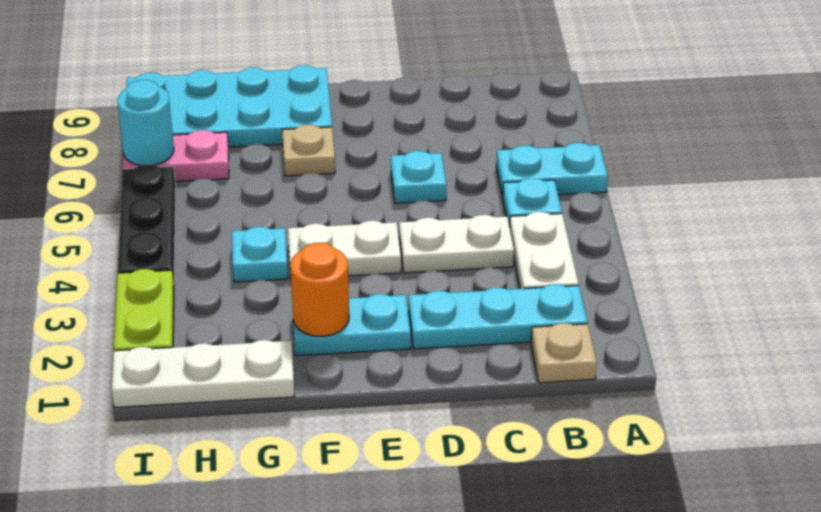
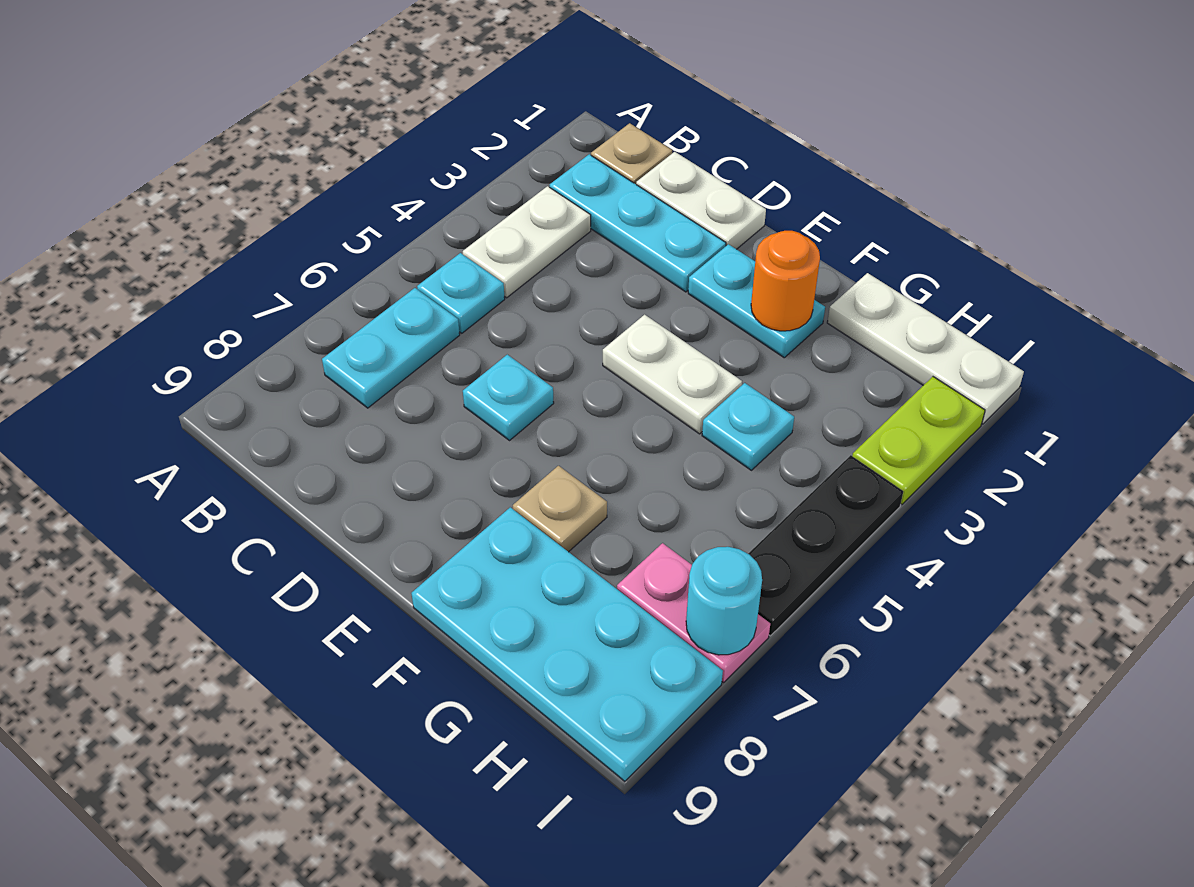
cyan plate A6:B6 level 1 -> cyan plate B6:B7 level 1
white plate C4:D4 level 1 -> white plate C1:D1 level 1

